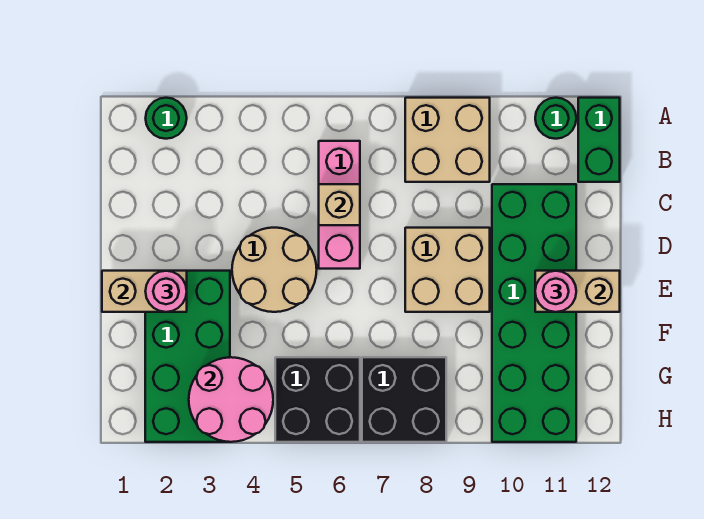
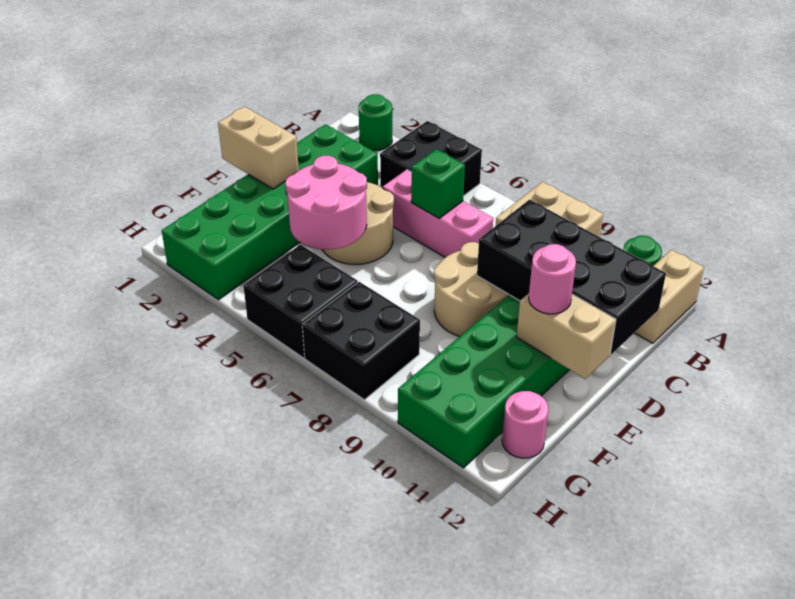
none -> black brick A4:B5 level 1
green brick A12:B12 level 1 -> tan brick A12:B12 level 1
pink brick B6:D6 level 1 -> pink brick C5:C7 level 1
tan brick C6 level 2 -> green brick C6 level 2
none -> black brick C9:D12 level 2
tan brick D8:E9 level 1 -> tan round brick D8:E9 level 1
green brick E2:H3 level 1 -> green brick C2:H3 level 1
pink round brick E2 level 3 -> pink round brick G12 level 1
pink round brick G3:H4 level 2 -> pink round brick E4:F5 level 2

